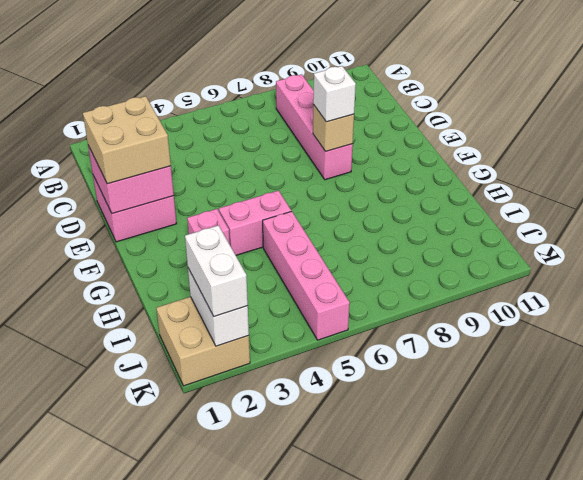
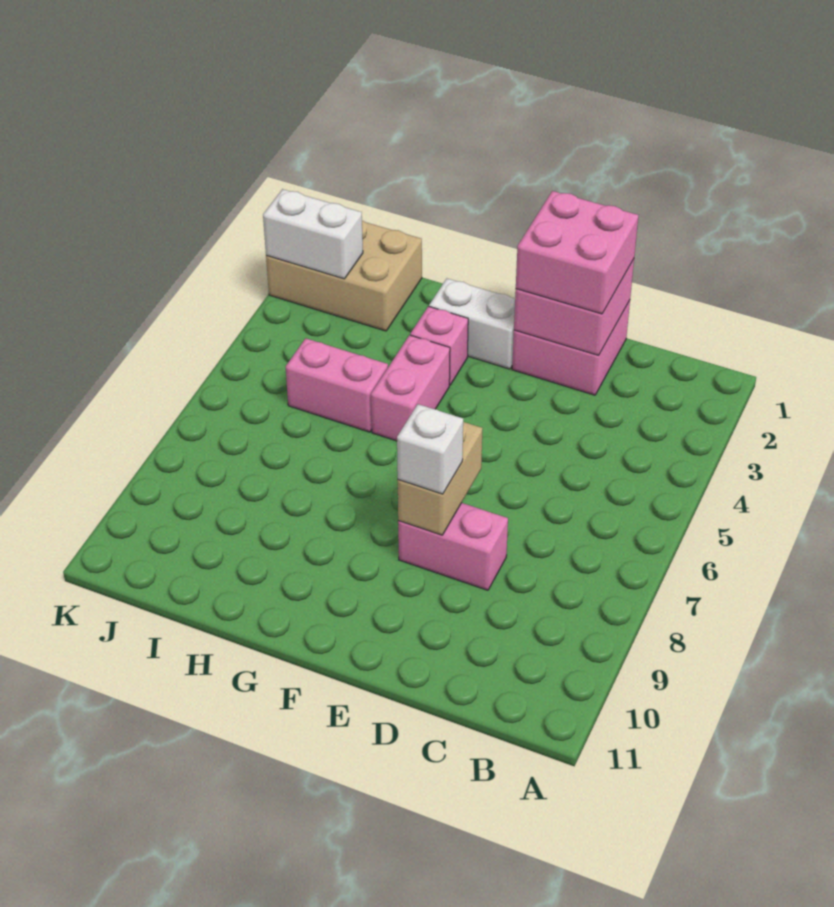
pink brick B8:E8 level 1 -> pink brick D8:E8 level 1
tan brick D1:E2 level 3 -> pink brick D1:E2 level 3
tan brick E8 level 2 -> tan brick E7:E8 level 2
pink brick H5:K5 level 1 -> pink brick H5:I5 level 1
tan brick J1:K2 level 1 -> tan brick I1:K2 level 1
white brick J2:K2 level 3 -> white brick F2:G2 level 1

